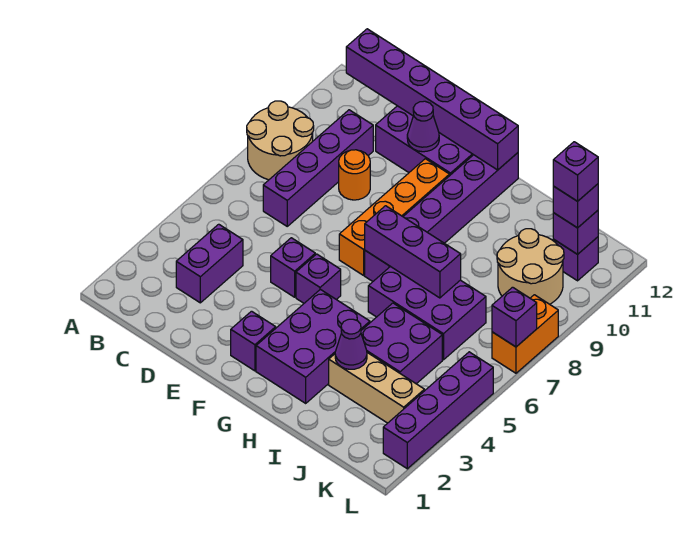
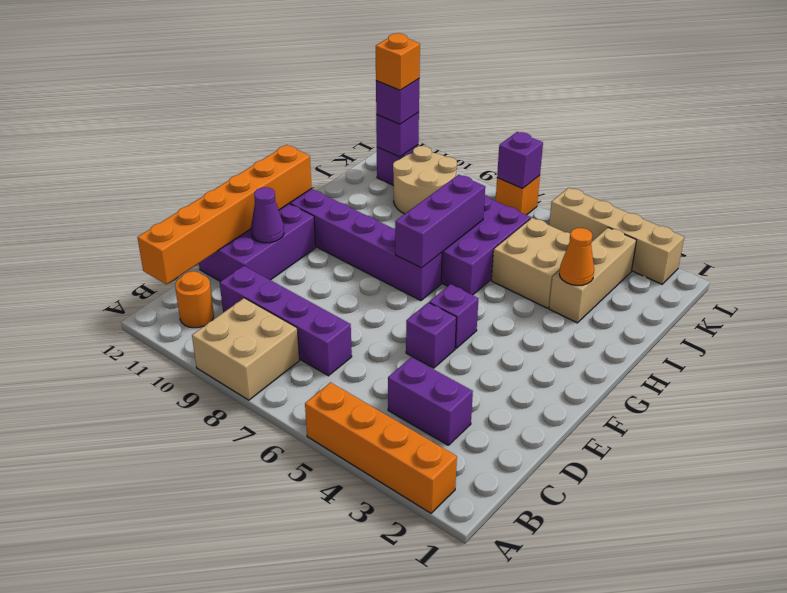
tan round brick A8:B9 level 1 -> tan brick A8:B9 level 1
purple brick B12:G12 level 2 -> orange brick B12:G12 level 2
orange round brick D9 level 1 -> orange round brick B11 level 1
purple brick F2 level 1 -> none
orange brick F7:F10 level 1 -> orange brick A2:A5 level 1
purple brick G2:H4 level 1 -> none
purple cone I3 level 2 -> orange cone I3 level 2
purple brick I4:J5 level 1 -> tan brick I4:J5 level 1
purple brick K11 level 4 -> orange brick K11 level 4
purple brick L2:L5 level 1 -> tan brick L2:L5 level 1
orange brick L7:L8 level 1 -> orange brick L7 level 1

